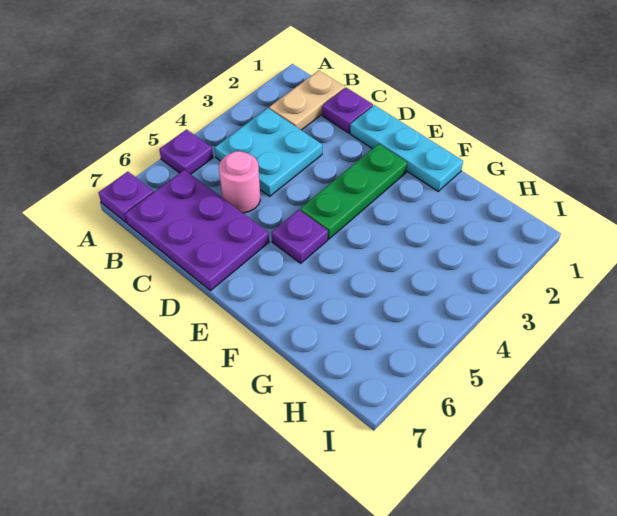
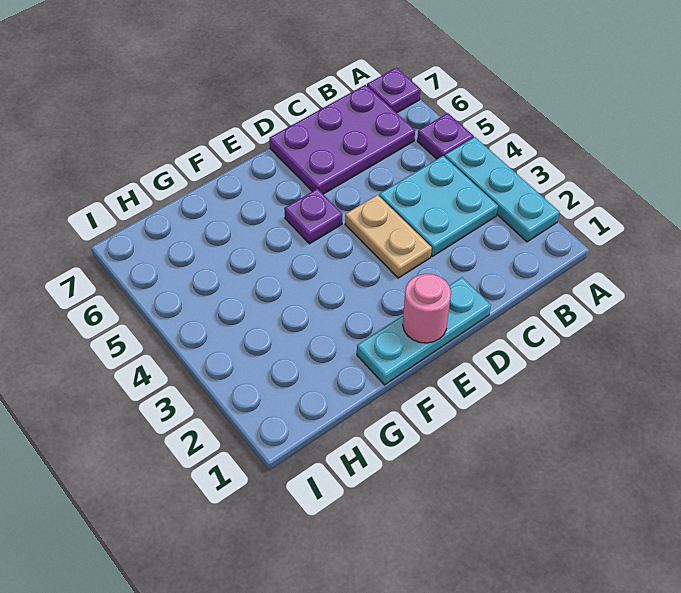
none -> cyan plate A2:A4 level 1
tan plate B1:B2 level 1 -> tan plate D3:D4 level 1
purple plate C1 level 1 -> none
pink round brick C5 level 1 -> pink round brick E1 level 2
green plate E2:E4 level 1 -> none

